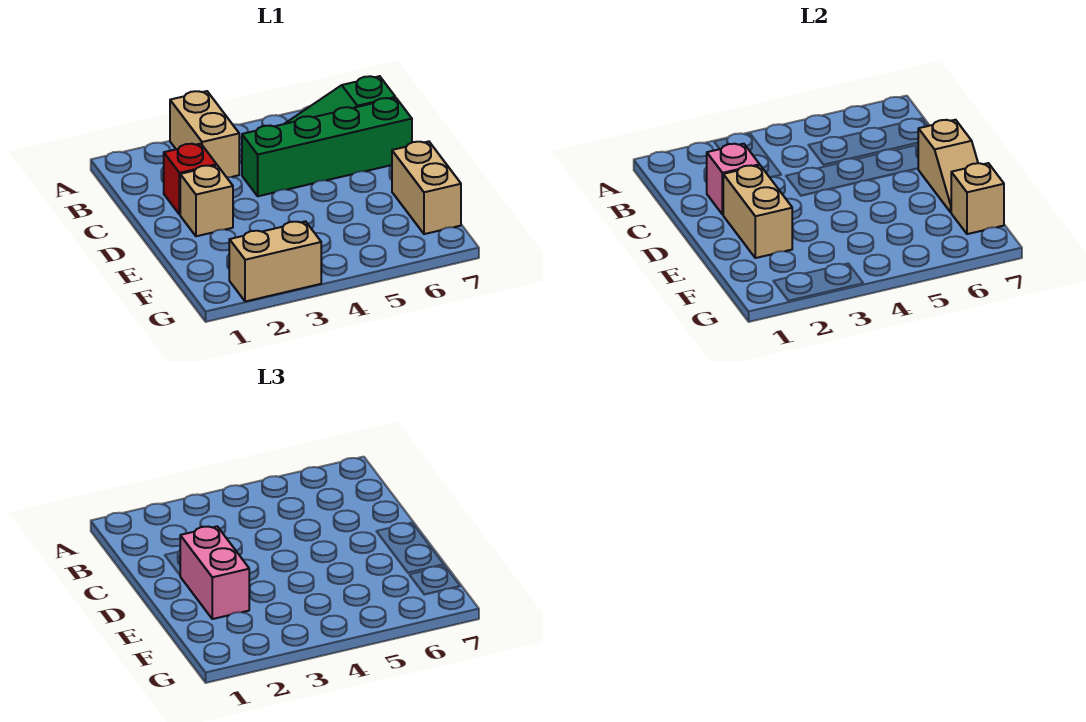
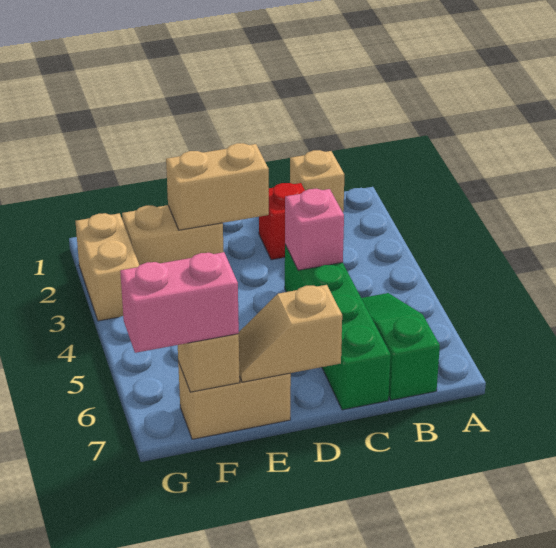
tan brick A3:B3 level 1 -> tan brick E2:F2 level 1
pink brick C2 level 2 -> pink brick C4 level 2
tan brick D2 level 1 -> tan brick B1 level 1
pink brick D2:E2 level 3 -> pink brick F7:G7 level 3

